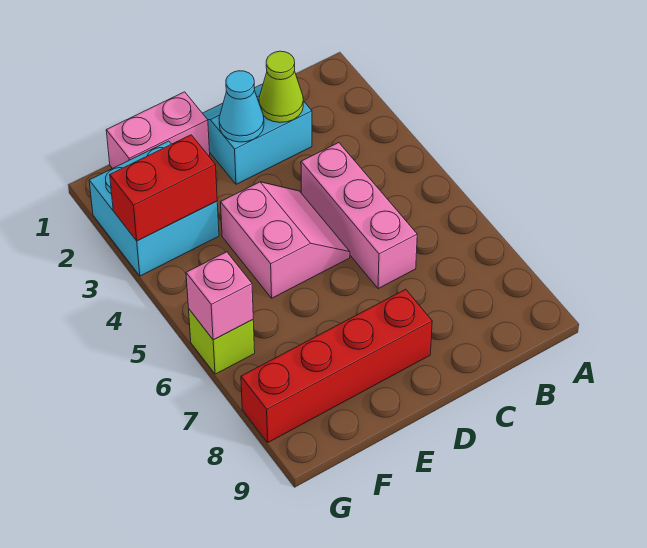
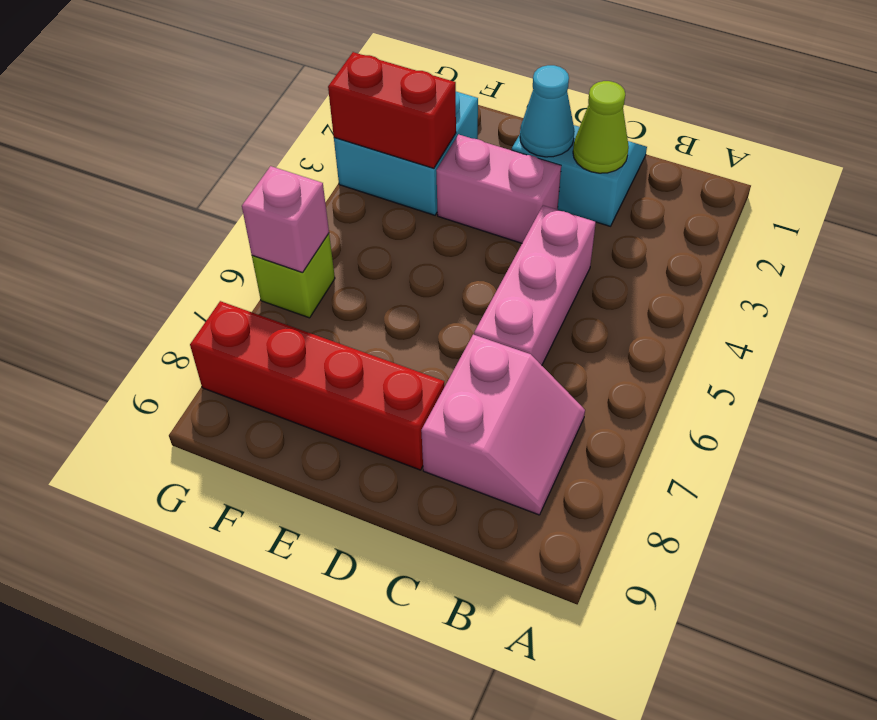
pink slope D4:E5 level 1 top E -> pink slope B7:C8 level 1 top C
pink brick E1:F1 level 1 -> pink brick D3:E3 level 1

